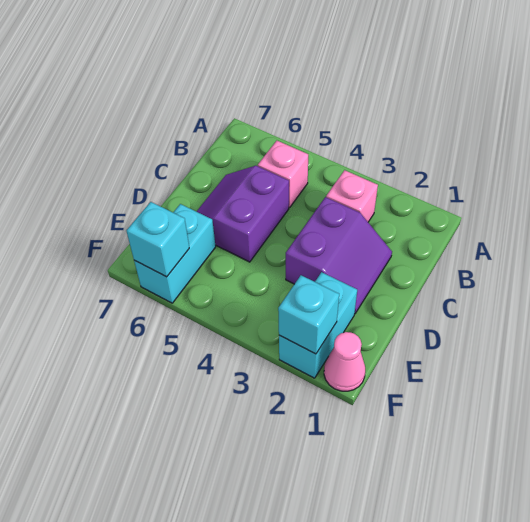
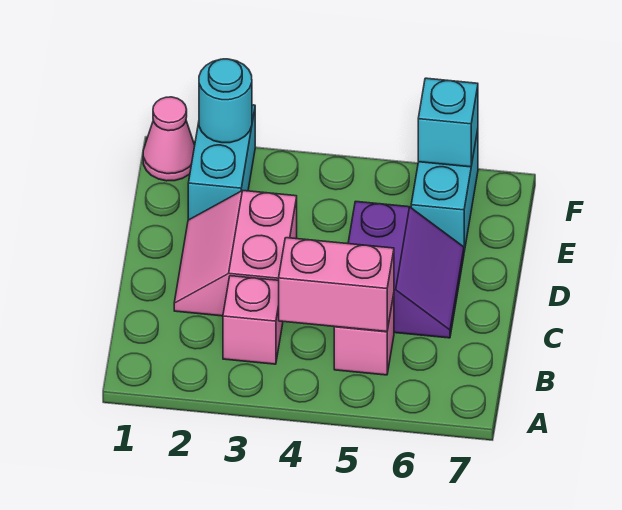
none -> pink brick B4:B5 level 2
purple slope C2:D3 level 1 top 3 -> pink slope C2:D3 level 1 top 3
cyan brick F2 level 2 -> cyan round brick F2 level 2

